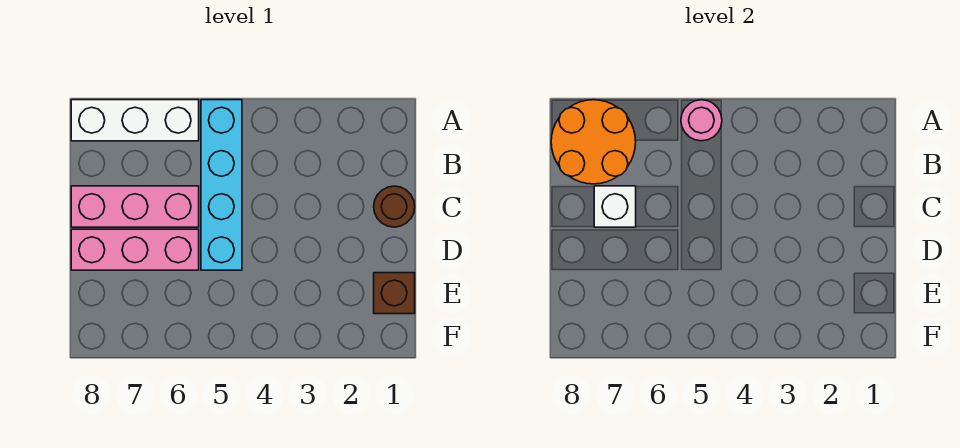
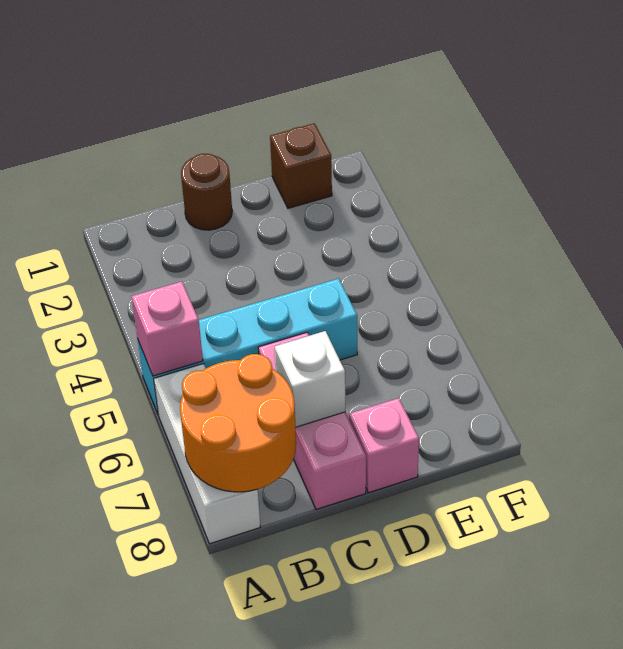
pink round brick A5 level 2 -> pink brick A5 level 2
pink brick D6:D8 level 1 -> pink brick D8 level 1

